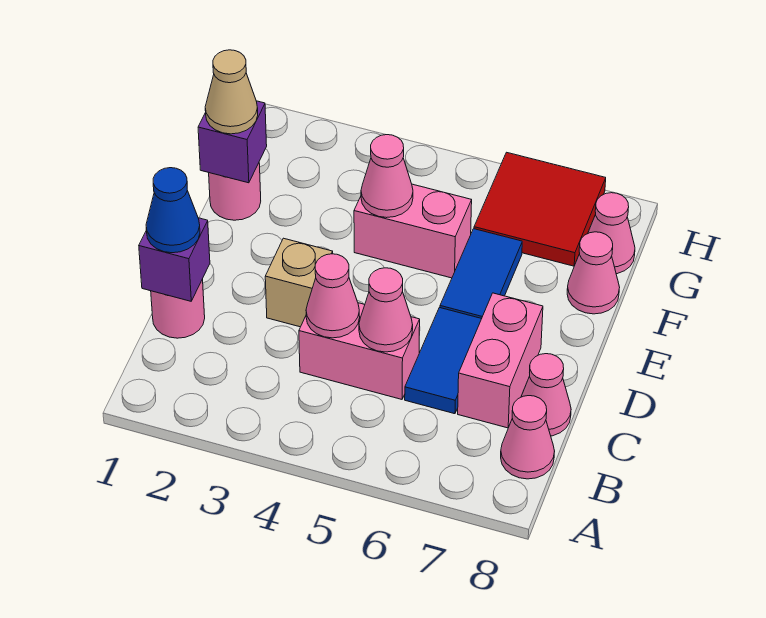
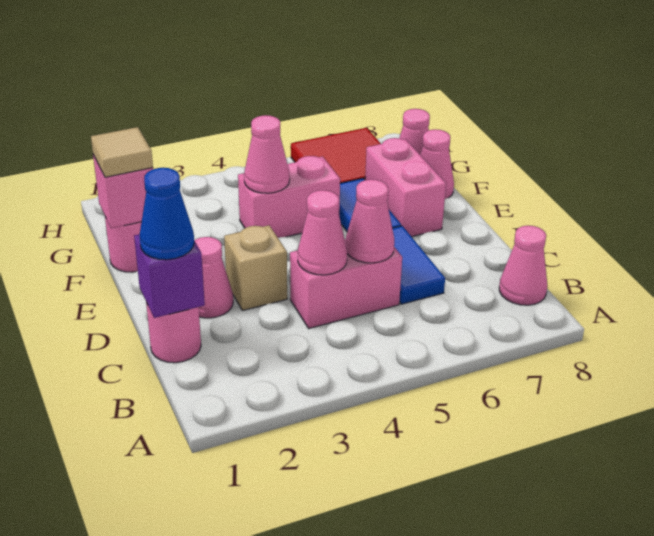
pink brick C7:D7 level 1 -> pink brick E7:F7 level 1
pink cone C8 level 1 -> pink cone D2 level 1
purple brick F1 level 2 -> pink brick F1 level 2
tan cone F1 level 3 -> tan tile F1 level 3

